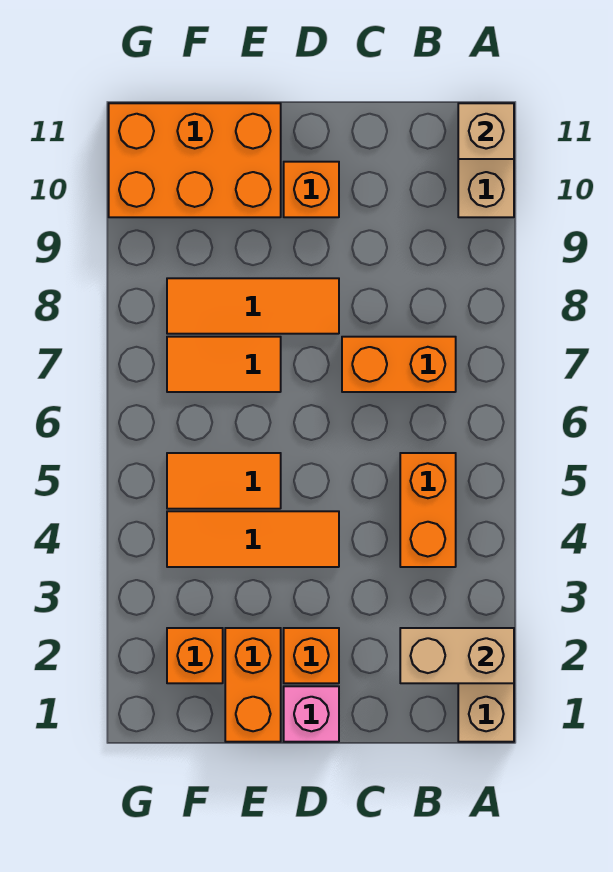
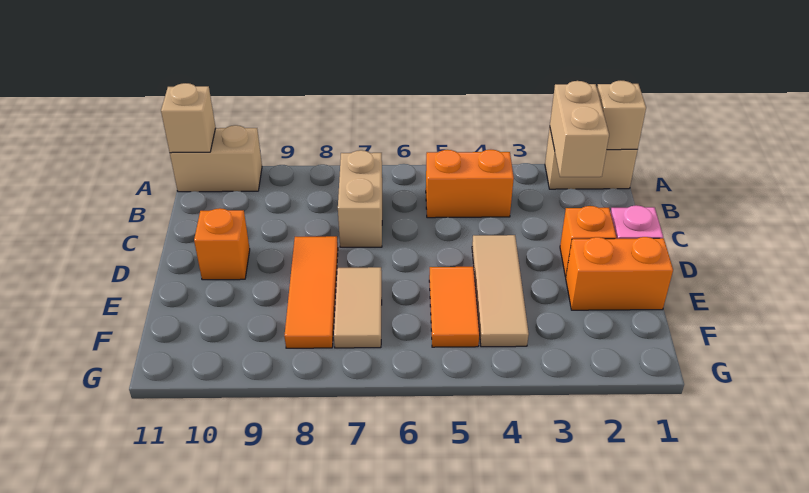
none -> tan brick A1 level 2
orange brick B7:C7 level 1 -> tan brick B7:C7 level 1
orange tile D4:F4 level 1 -> tan tile D4:F4 level 1
orange tile E7:F7 level 1 -> tan tile E7:F7 level 1
orange brick E10:G11 level 1 -> none
orange brick F2 level 1 -> none

